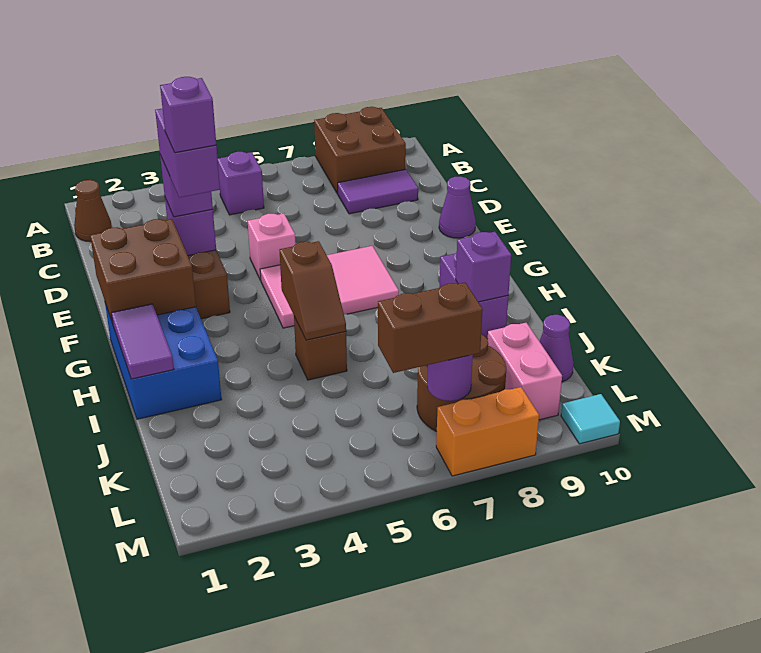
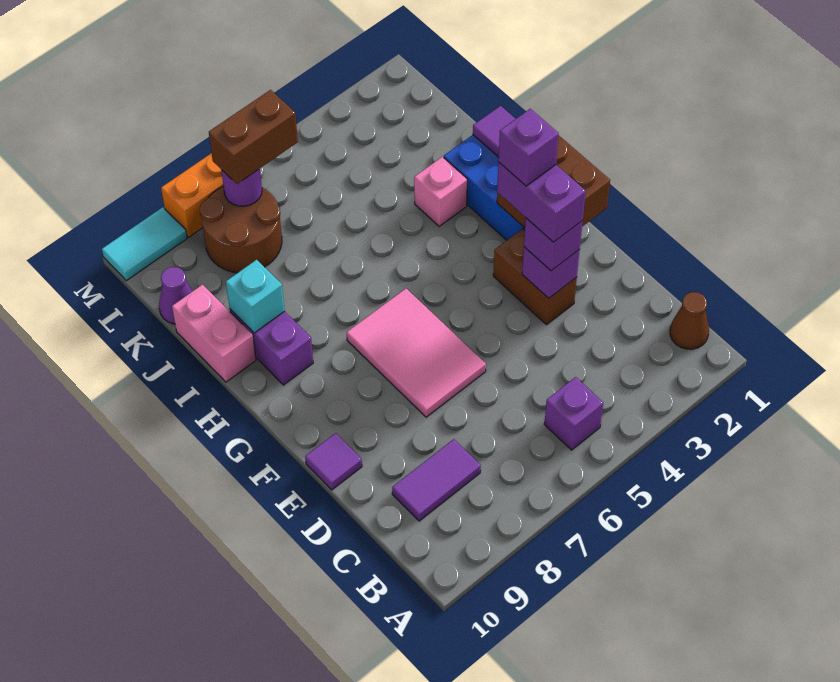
brown brick A8:B9 level 1 -> none
pink brick E5 level 1 -> pink brick I3 level 1
purple cone E10 level 1 -> purple tile E10 level 1
pink tile F5:G7 level 1 -> pink tile E6:G7 level 1
brown slope H5:I5 level 2 top H -> none
brown brick I5 level 1 -> none
purple brick I9 level 2 -> cyan brick I9 level 2
pink brick K9:L9 level 1 -> pink brick I10:J10 level 1
cyan tile M10 level 1 -> cyan tile M9:M10 level 1

